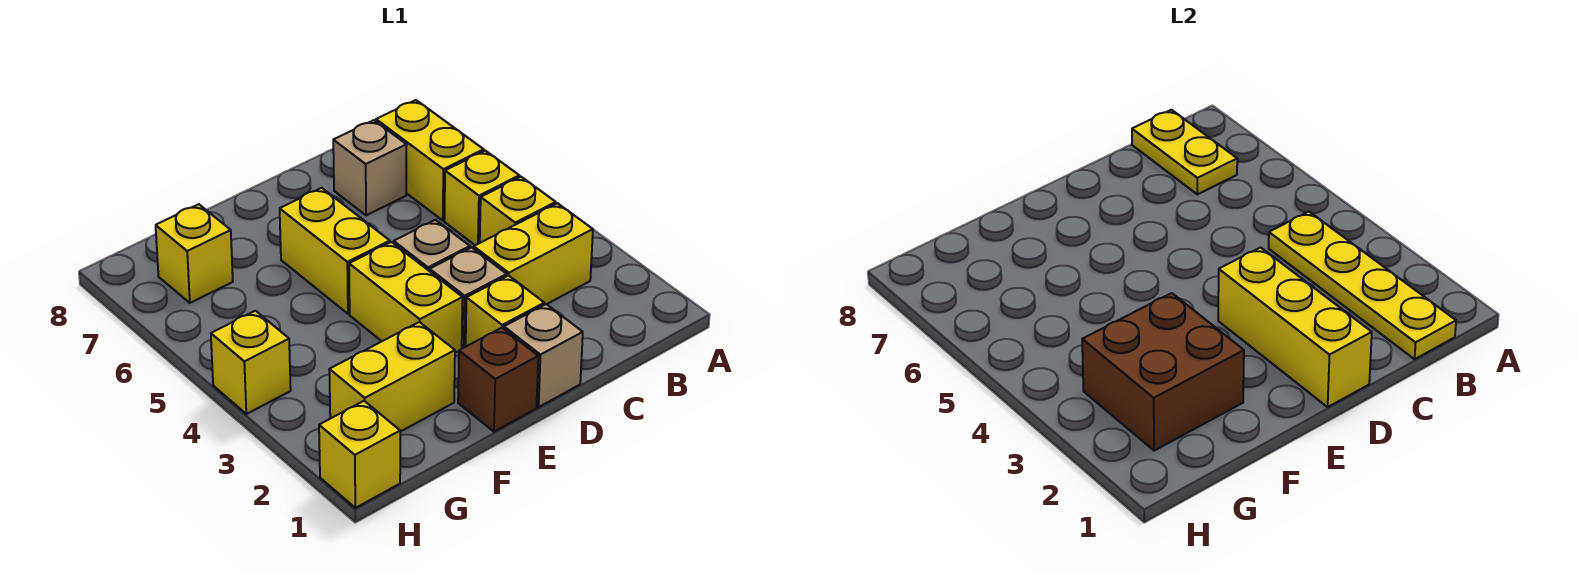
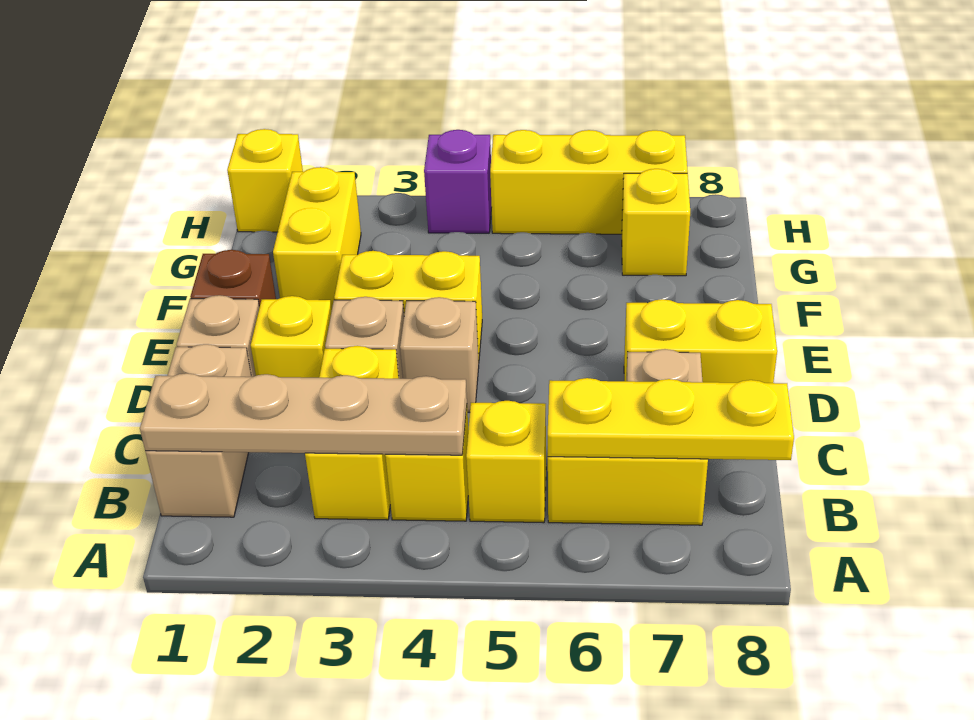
none -> tan brick B1:C1 level 1
yellow plate B1:B4 level 2 -> tan plate B1:B4 level 2
yellow plate B7:B8 level 2 -> yellow plate B6:B8 level 2
yellow brick D1:D3 level 2 -> yellow brick H5:H7 level 1
yellow brick E5:E6 level 1 -> yellow brick D7:D8 level 1
brown brick F2:G3 level 2 -> none
yellow brick H4 level 1 -> purple brick H4 level 1

